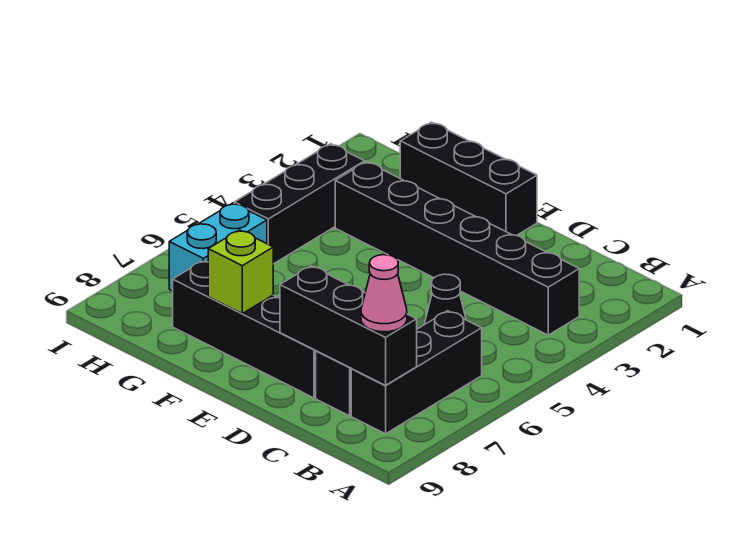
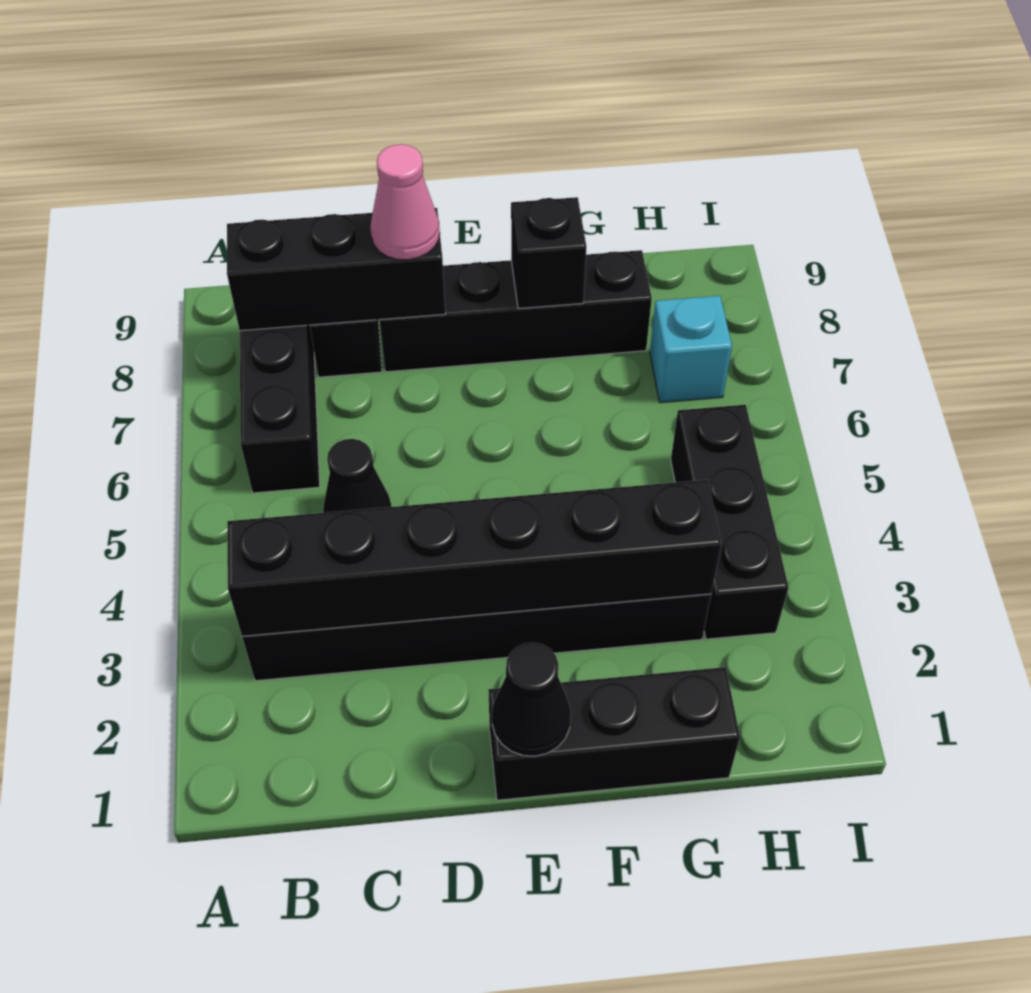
none -> black brick B3:G3 level 2
pink cone B8 level 3 -> pink cone D8 level 3
none -> black cone E1 level 2
lime brick F8 level 2 -> black brick F8 level 2
cyan brick H6:H7 level 1 -> cyan brick H7 level 1

